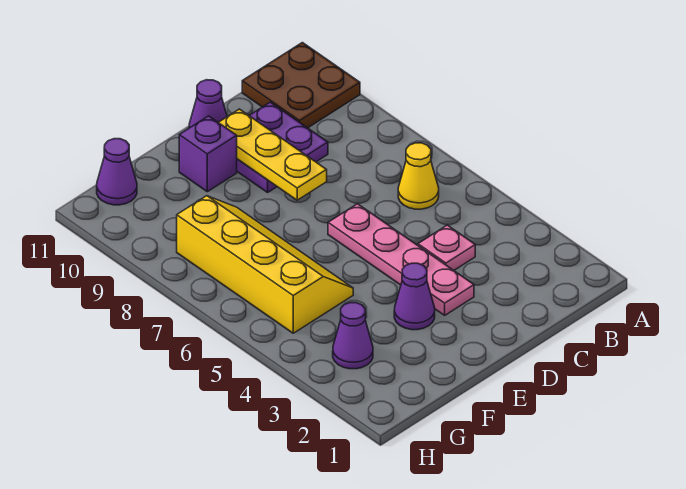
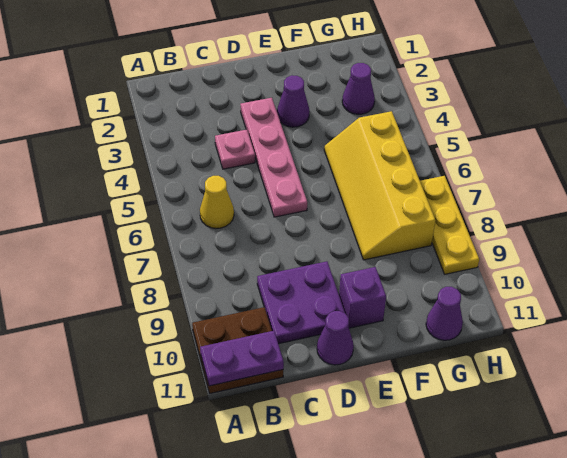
none -> purple plate A11:B11 level 2
yellow plate D8:D10 level 2 -> yellow plate H7:H9 level 1

